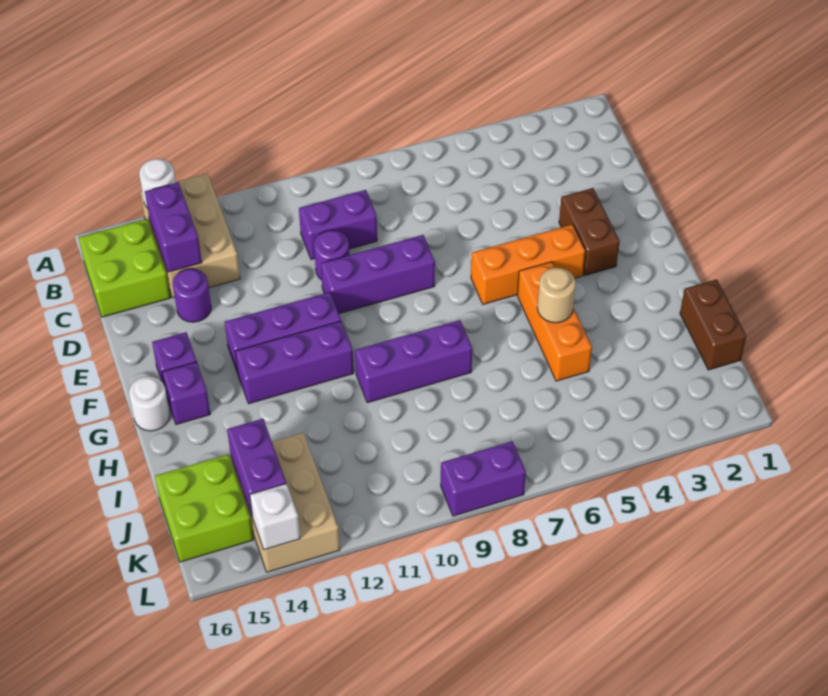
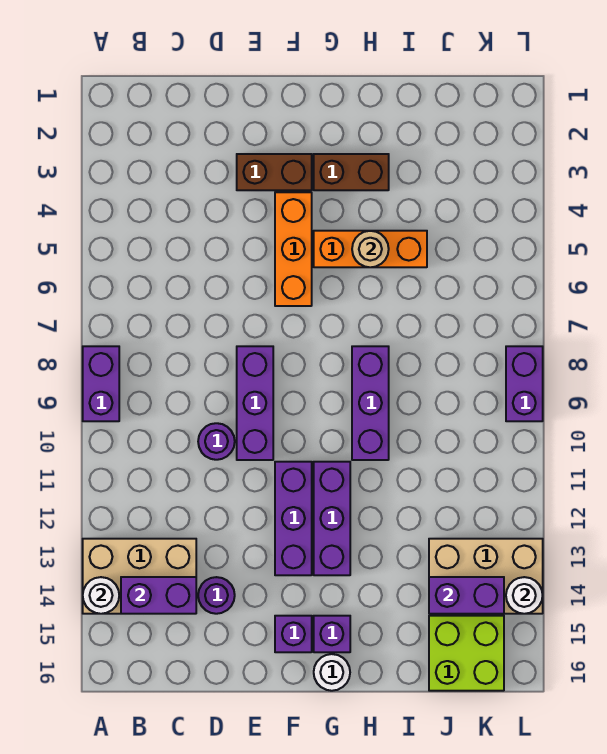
lime brick B15:C16 level 1 -> none
purple brick C9:C10 level 1 -> purple brick A8:A9 level 1
brown brick I1:J1 level 1 -> brown brick G3:H3 level 1
white brick L14 level 2 -> white round brick L14 level 2

